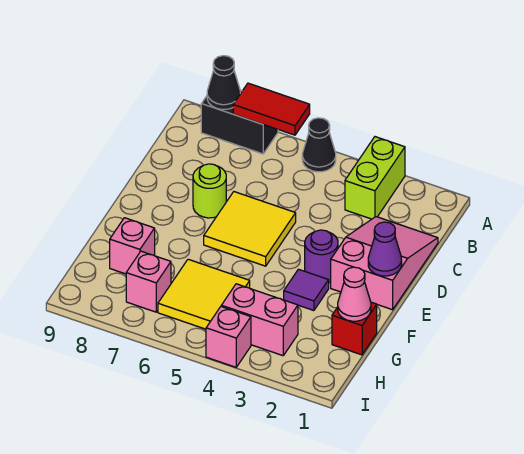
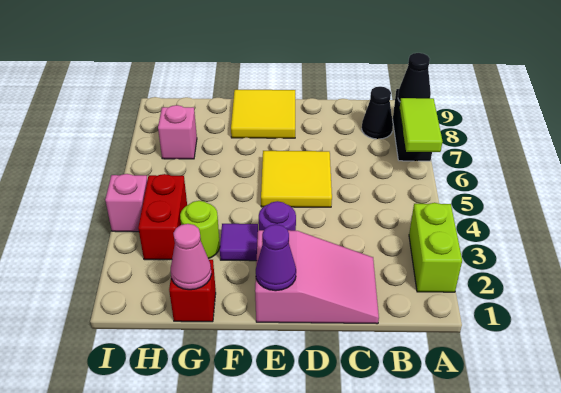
lime brick A3:B3 level 1 -> lime brick A2:A3 level 1
black cone A5 level 1 -> black cone B8 level 1
red tile A6:A7 level 2 -> lime tile A6:A7 level 2
lime round brick D7 level 1 -> lime round brick G3 level 1
yellow tile G5:H6 level 1 -> yellow tile E8:F9 level 1
pink brick G8 level 1 -> none
pink brick H3:H4 level 1 -> red brick H3:H4 level 1

